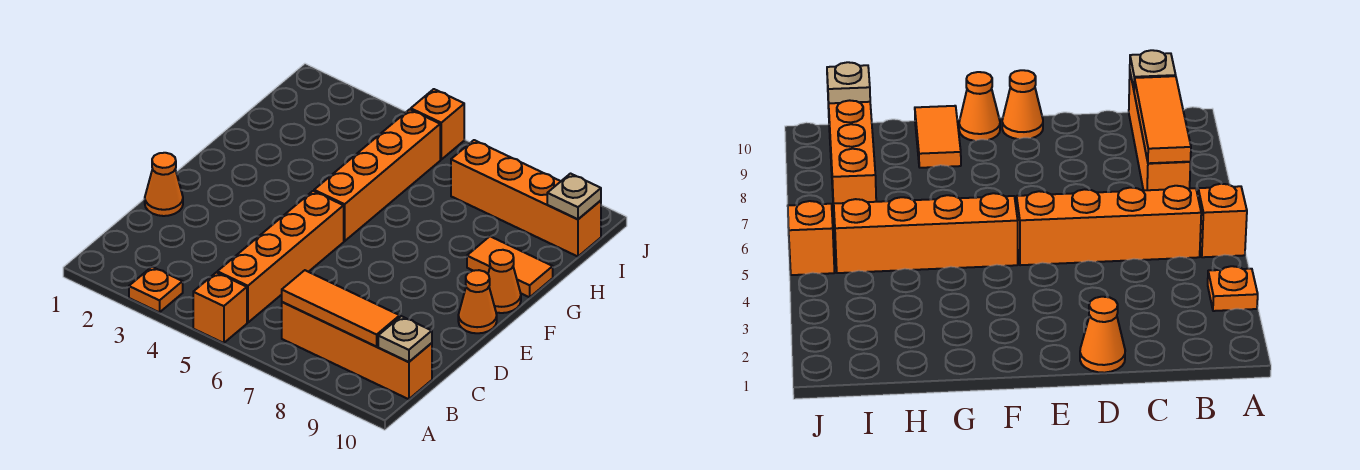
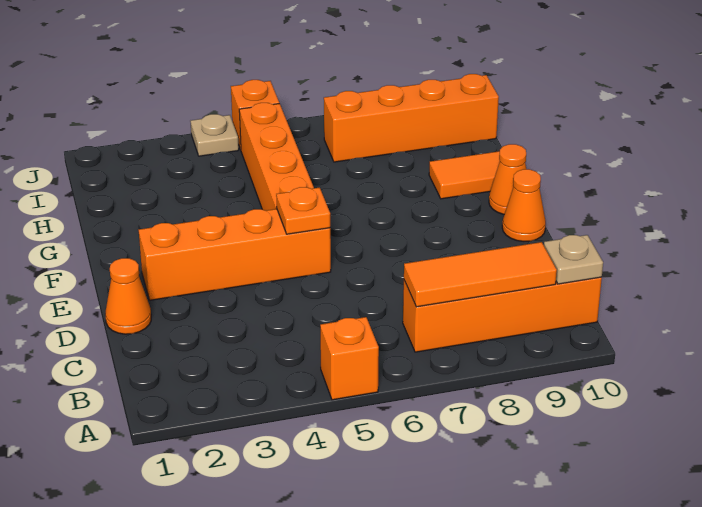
orange plate A3 level 1 -> orange plate E5 level 2
orange brick B5:E5 level 1 -> orange brick E2:E5 level 1
tan plate I10 level 2 -> tan plate J4 level 1

